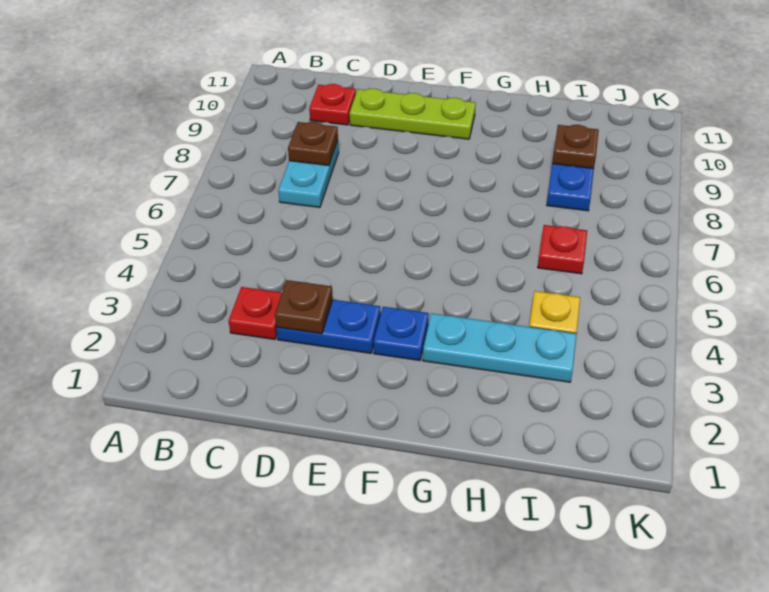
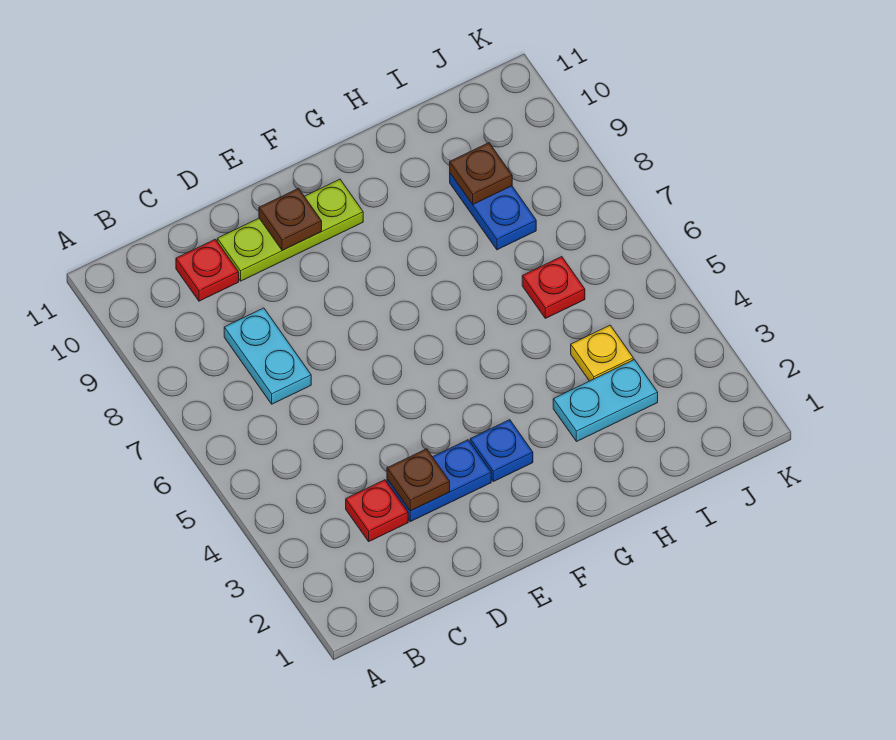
brown plate C8 level 2 -> brown plate E10 level 2
cyan plate G3:I3 level 1 -> cyan plate H3:I3 level 1

